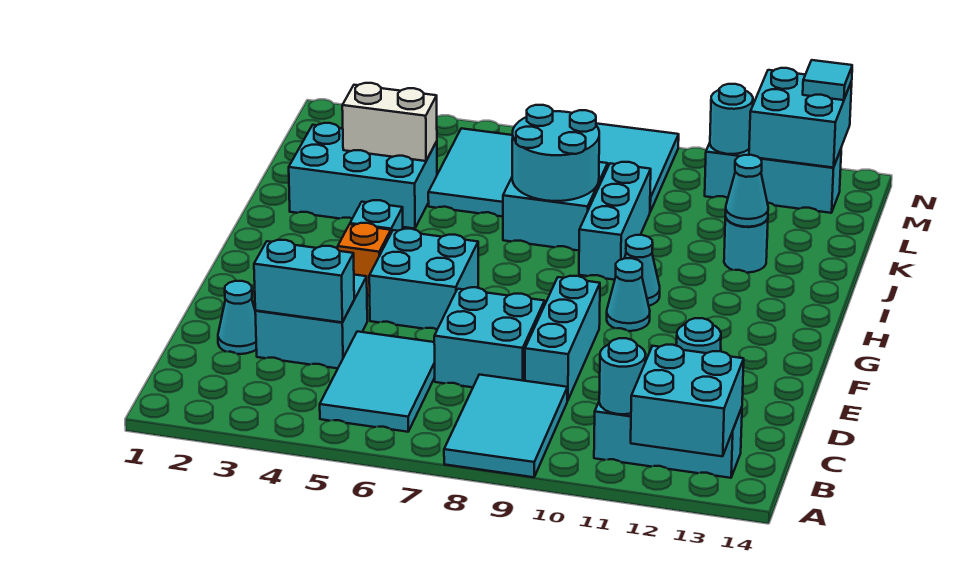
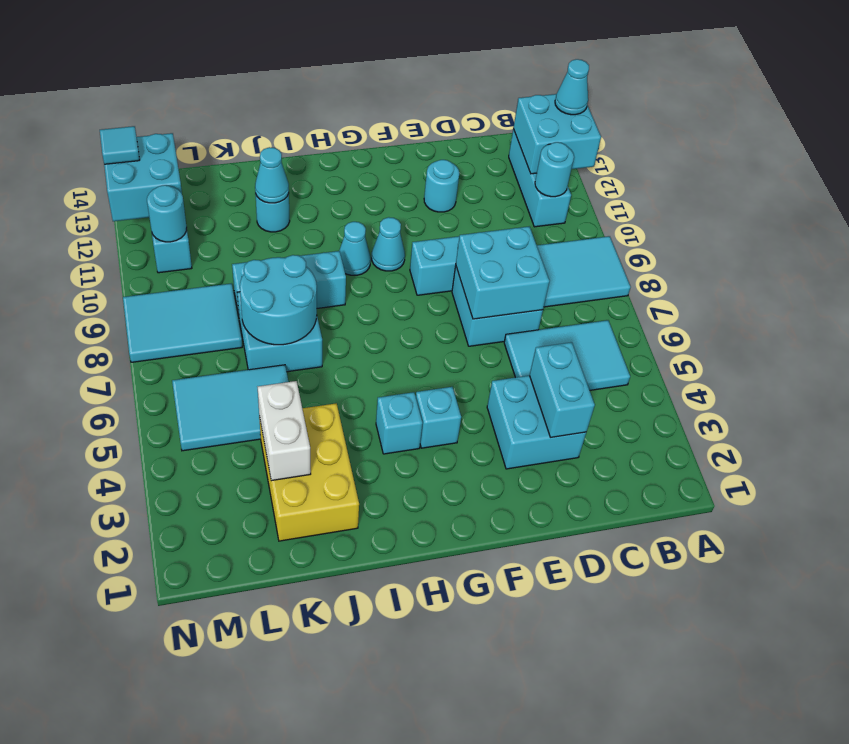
cyan cone D2 level 1 -> cyan cone A13 level 3
cyan brick F5:G6 level 1 -> cyan brick D7:E8 level 2
orange brick G4 level 1 -> cyan brick G4 level 1
cyan brick J2:K4 level 1 -> yellow brick J2:K4 level 1

